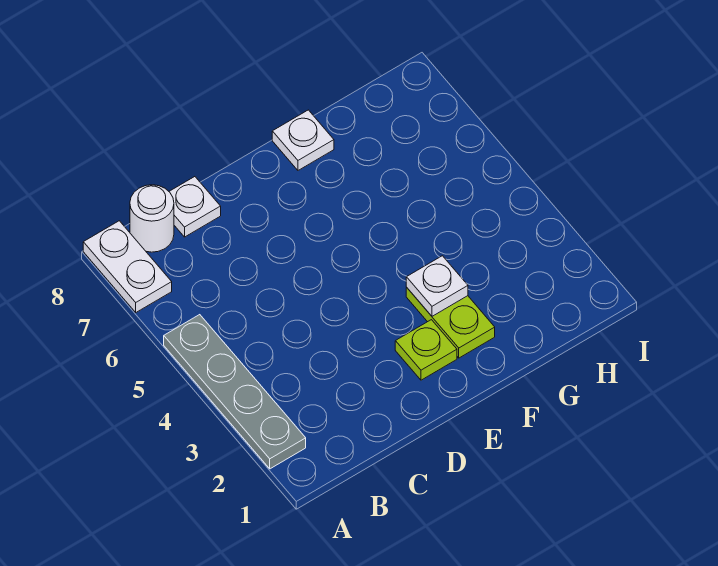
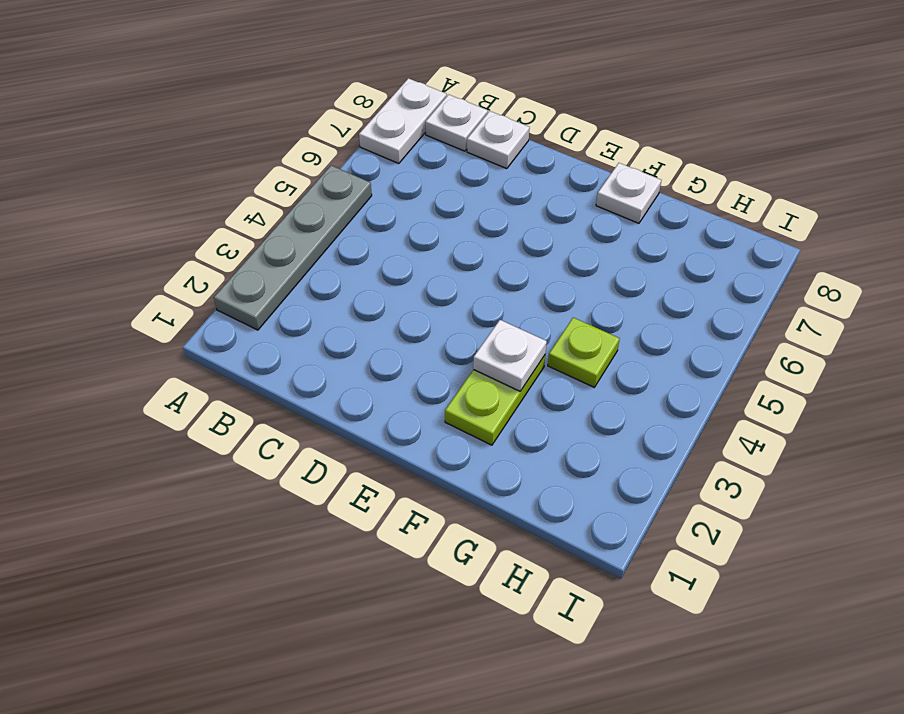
white round brick B8 level 1 -> white plate B8 level 1
lime plate E2 level 1 -> lime plate G4 level 1

